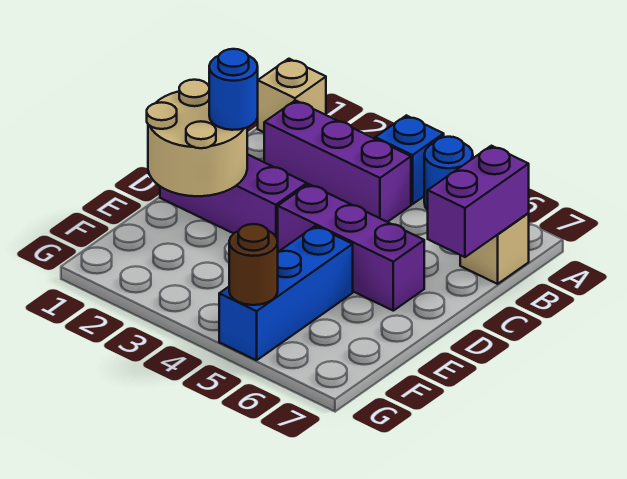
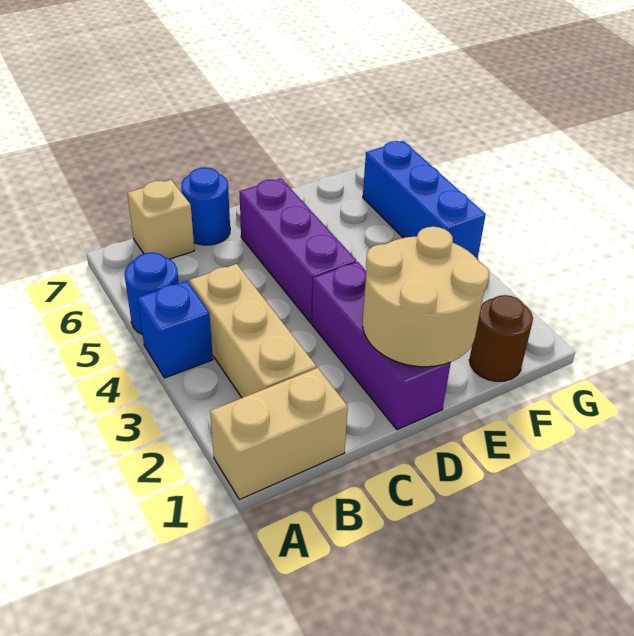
tan brick A1 level 1 -> tan brick A1:B1 level 1
purple brick B2:B4 level 1 -> tan brick B2:B4 level 1
purple brick B7:C7 level 2 -> none
blue round brick D2 level 3 -> blue round brick C7 level 1
blue brick E5:G5 level 1 -> blue brick G4:G6 level 1
brown round brick G5 level 2 -> brown round brick F1 level 1

